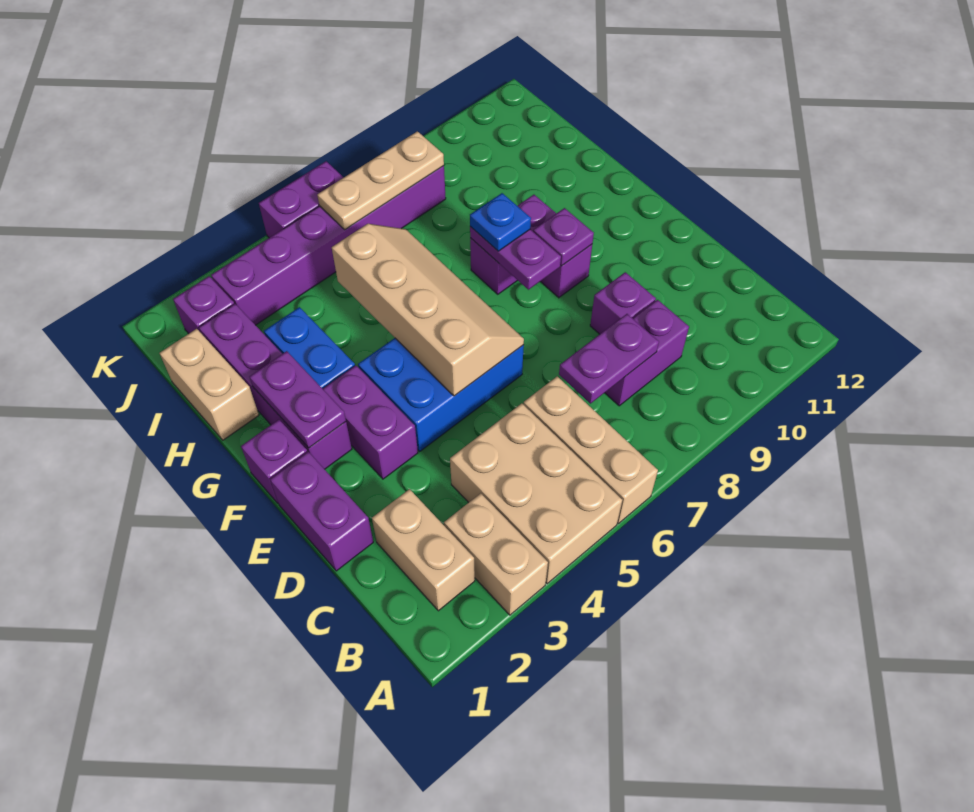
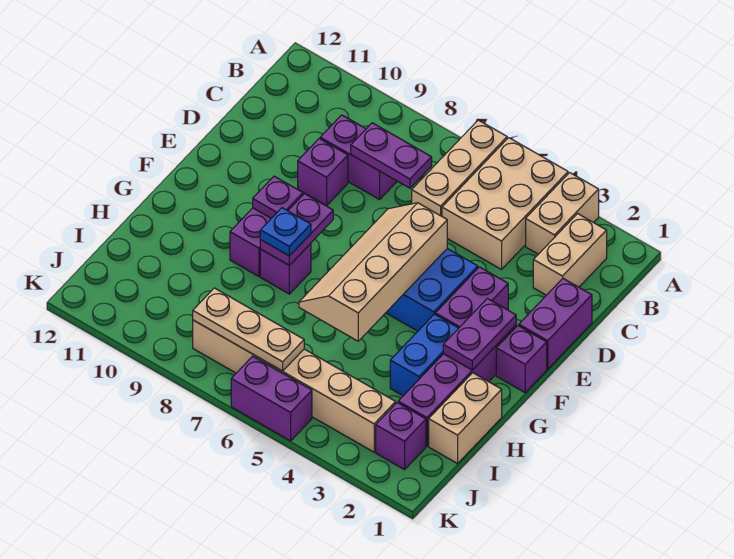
purple brick J3:J8 level 1 -> tan brick J3:J8 level 1

